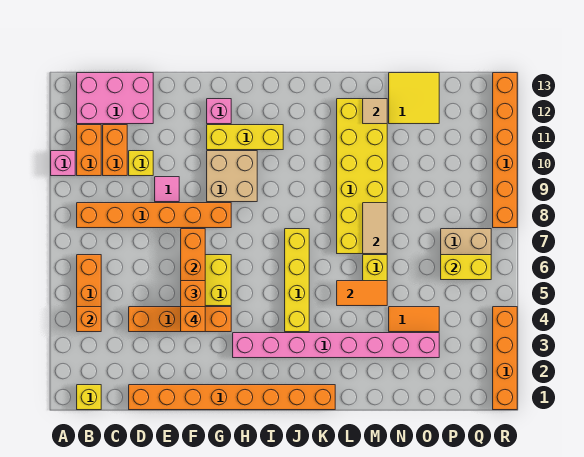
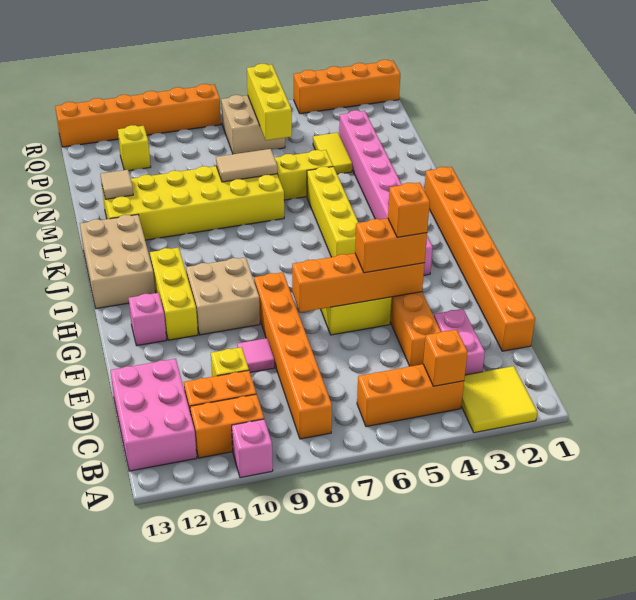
yellow brick B1 level 1 -> yellow brick P11 level 1
none -> pink brick C3:D3 level 1
none -> tan brick I12:K13 level 1
yellow brick J4:J7 level 1 -> yellow brick I5:L5 level 1
orange tile L5:M5 level 2 -> none
orange tile N4:O4 level 1 -> yellow tile N4:O4 level 1
yellow tile N12:O13 level 1 -> yellow tile A2:B3 level 1
yellow brick P6:Q6 level 2 -> yellow brick O6:Q6 level 2

